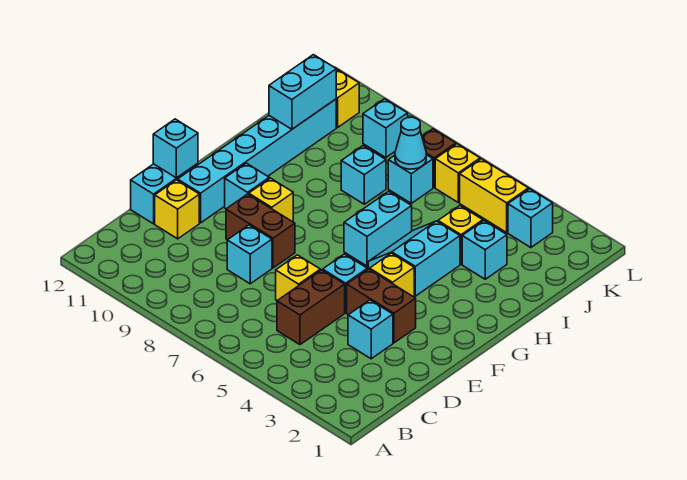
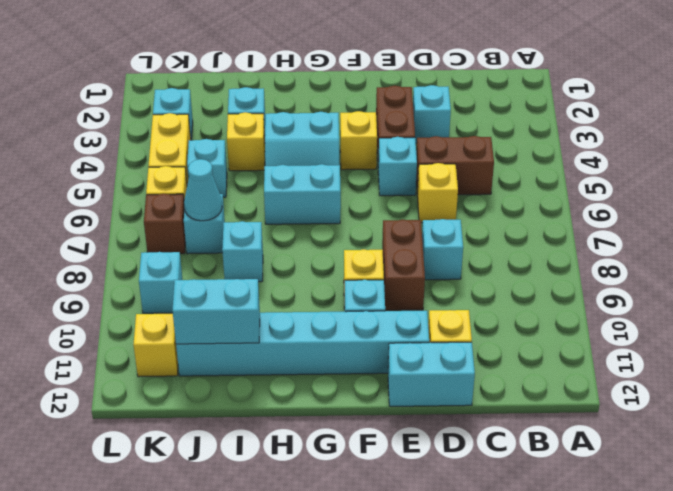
cyan brick E12 level 2 -> cyan brick J5 level 1

